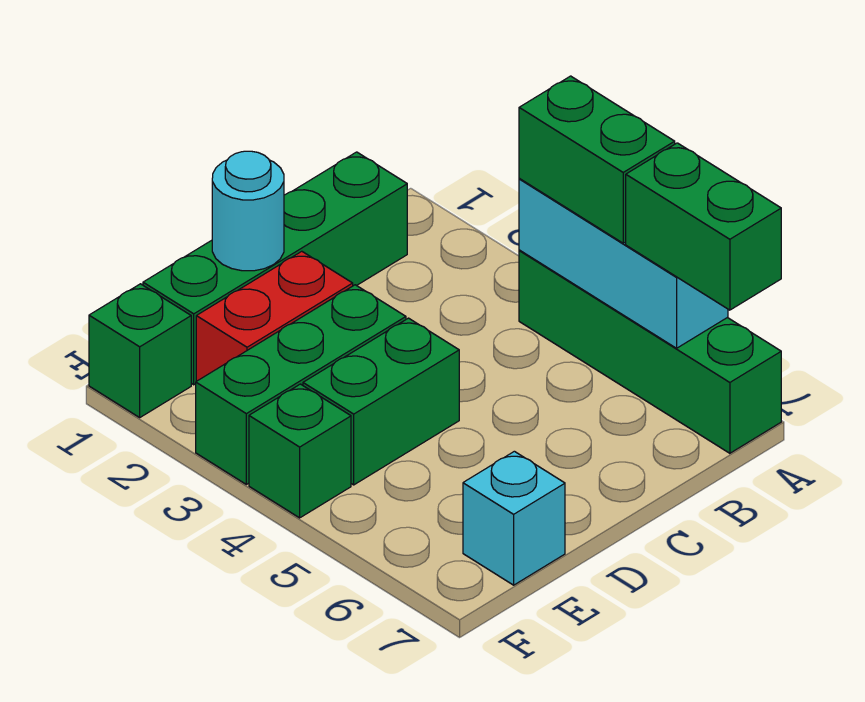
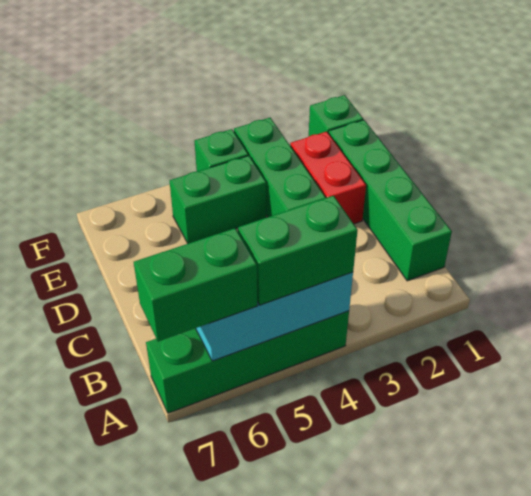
cyan round brick D1 level 2 -> none
green brick D4:E4 level 1 -> green brick E4:E5 level 1
cyan brick E7 level 1 -> none

